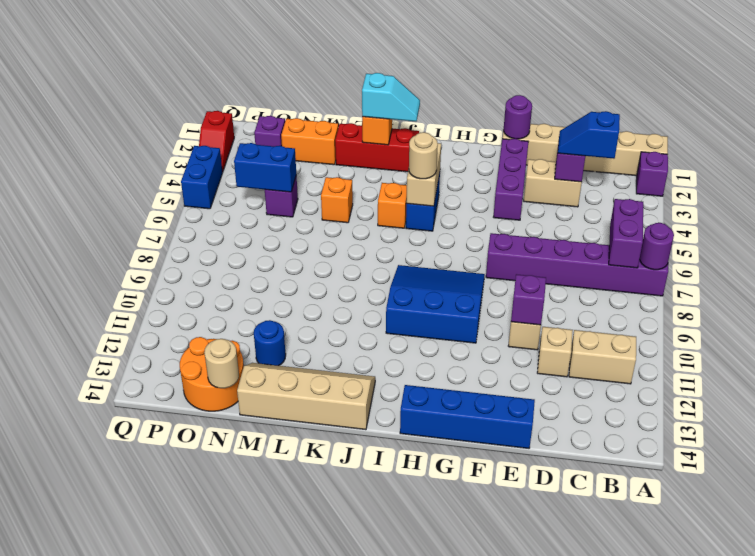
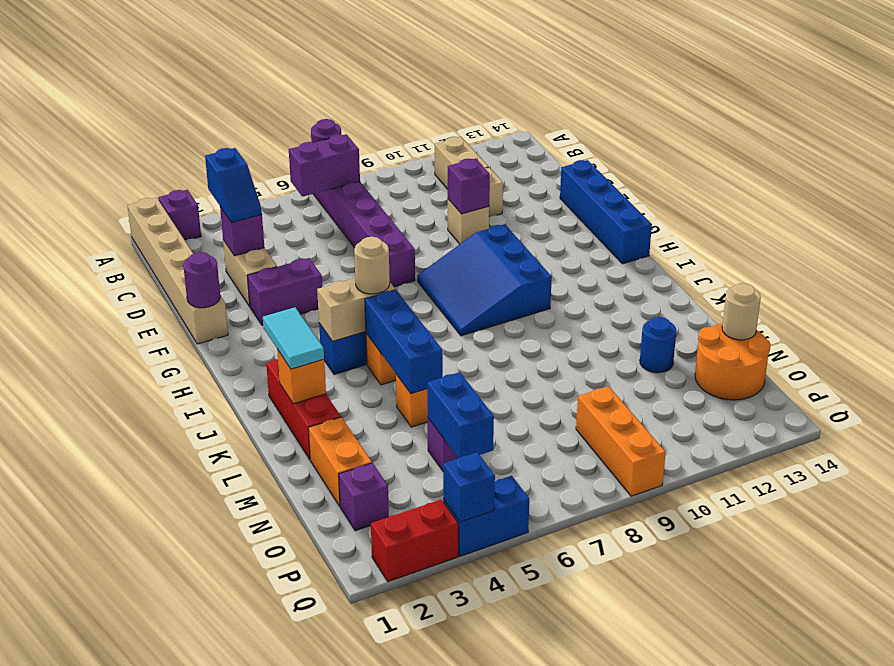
purple brick F2:F4 level 1 -> purple brick F3:F4 level 1
cyan slope J2:K2 level 3 top K -> cyan tile J2:K2 level 3
none -> blue brick J5:L5 level 2
tan slope J13:M14 level 1 top 14 -> none
none -> orange brick O9:Q9 level 1
red slope Q2:Q3 level 1 top 2 -> red brick Q2:Q3 level 1
none -> blue brick Q4 level 2

